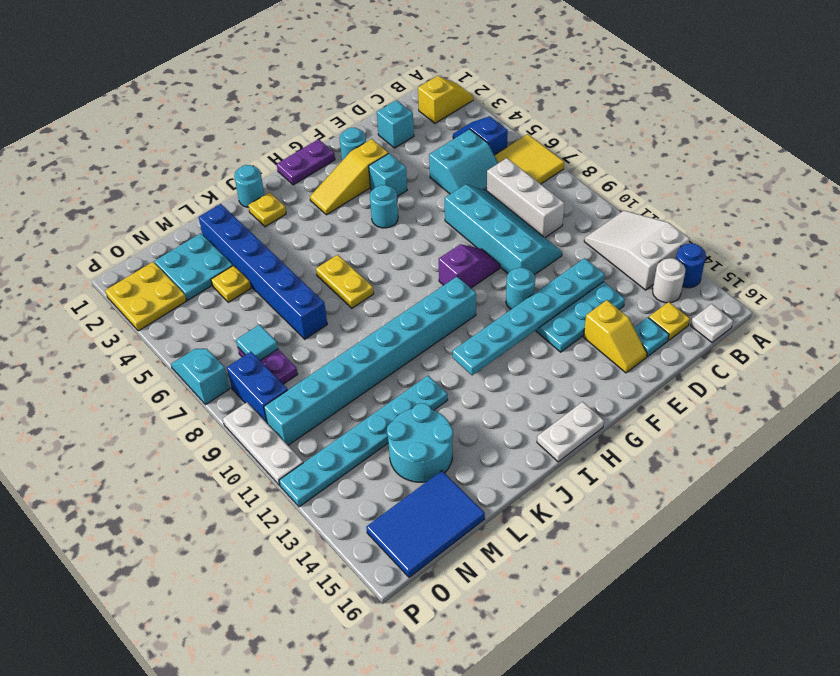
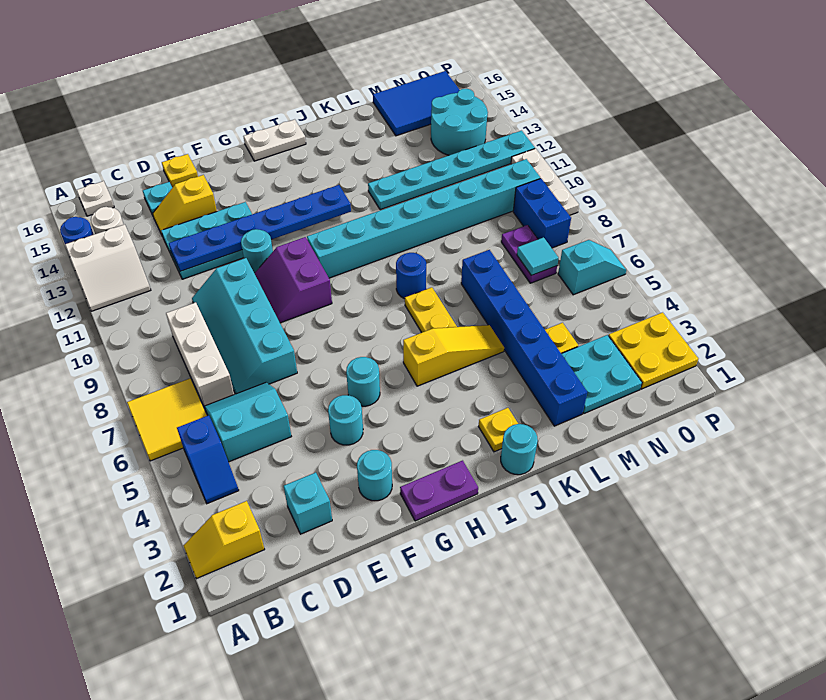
white slope A11:B13 level 1 top 13 -> white slope A12:B13 level 1 top 13
yellow plate C15 level 1 -> yellow plate E16 level 1
cyan plate D12:I12 level 2 -> blue plate D12:I12 level 2
yellow slope E14:E15 level 1 top 14 -> yellow slope D14:E14 level 1 top E
yellow slope F3:H3 level 1 top F -> yellow slope I5:K5 level 1 top I
cyan brick F4 level 1 -> cyan round brick F4 level 1
purple slope F9:G9 level 1 top G -> purple slope F9:G10 level 1 top G
none -> blue round brick J8 level 1
cyan round brick L13:M14 level 1 -> cyan round brick N13:O14 level 1
cyan slope P6:P7 level 1 top 7 -> cyan slope O6:P6 level 1 top O

